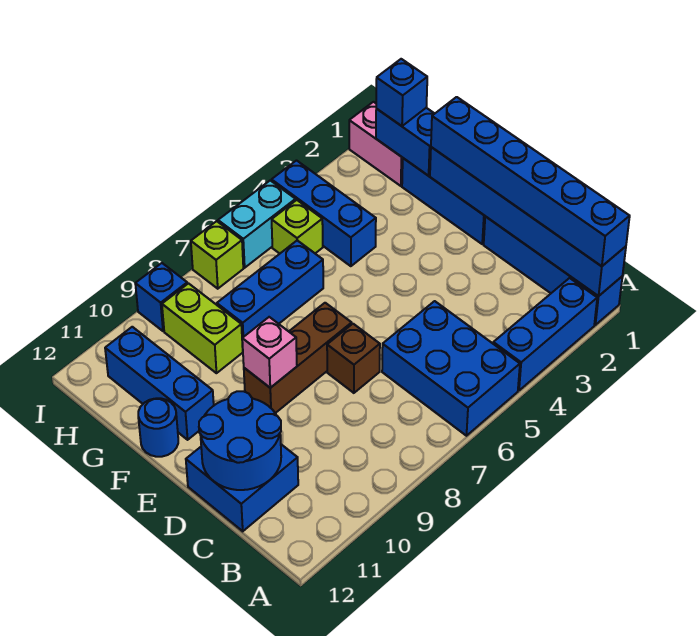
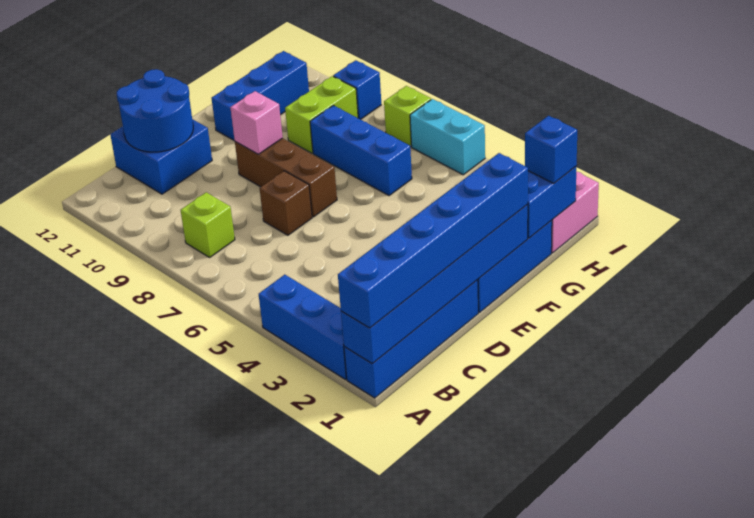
blue brick A5:C6 level 1 -> none
blue round brick F12 level 1 -> none
blue brick G4:I4 level 1 -> none
lime brick H5 level 1 -> lime brick B8 level 1

